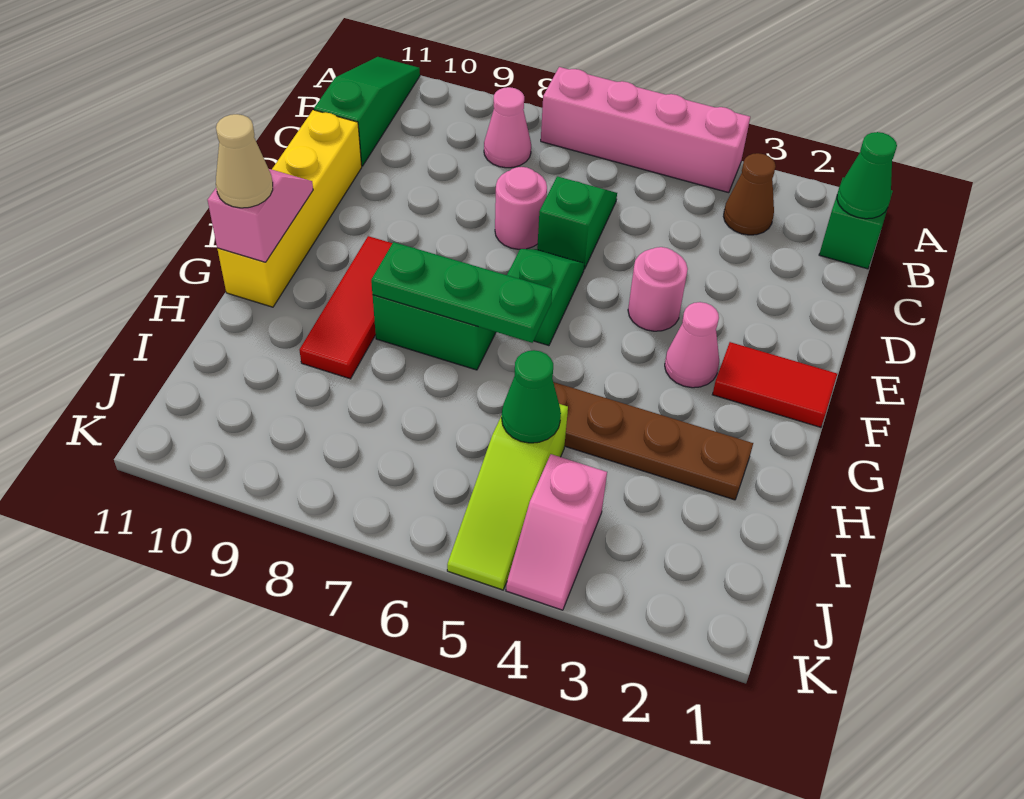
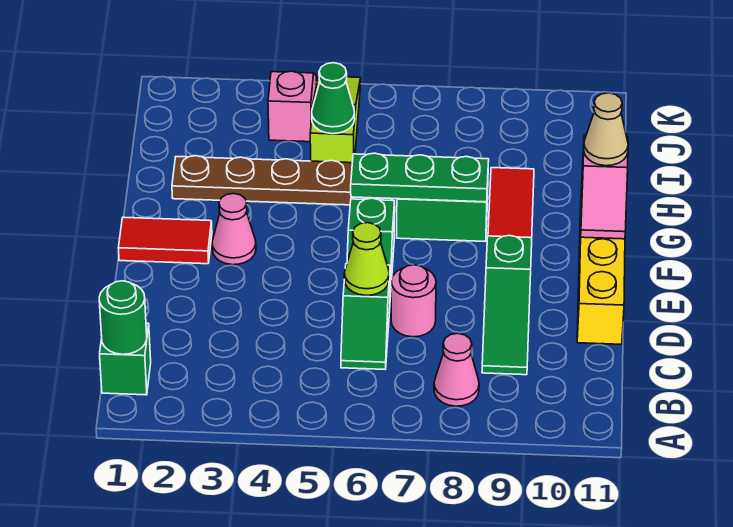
pink brick A4:A7 level 1 -> none
green slope A11:C11 level 1 top C -> green slope C9:E9 level 1 top E
green cone B1 level 2 -> green round brick B1 level 2
brown cone B3 level 1 -> none
none -> lime cone D6 level 2
pink round brick E4 level 1 -> none

